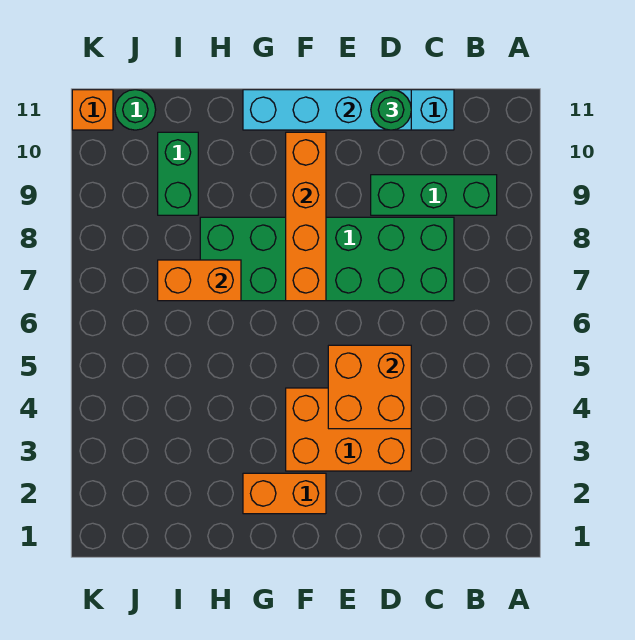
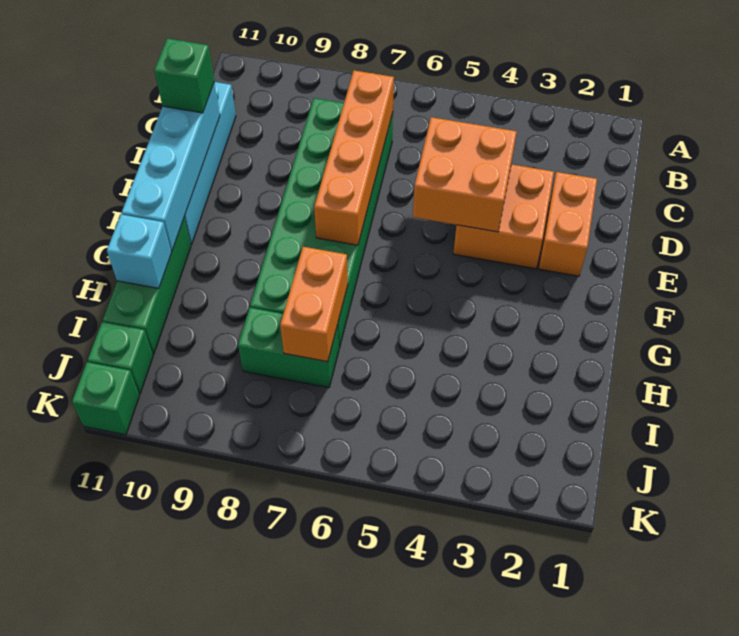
green brick B9:D9 level 1 -> green brick G11:I11 level 1
orange brick D3:F4 level 1 -> orange brick D3:E4 level 1
green round brick D11 level 3 -> green brick D11 level 3
orange brick F2:G2 level 1 -> orange brick D2:E2 level 1
orange brick F7:F10 level 2 -> orange brick C7:F7 level 2
none -> cyan brick H11 level 2
green brick I9:I10 level 1 -> green brick I7:I8 level 1
green round brick J11 level 1 -> green brick J11 level 1
orange brick K11 level 1 -> green brick K11 level 1

